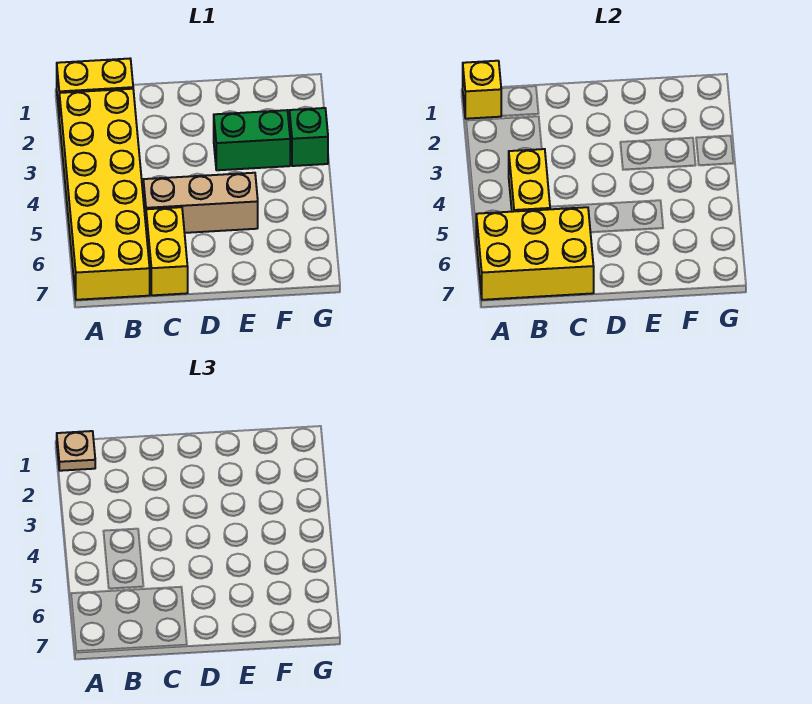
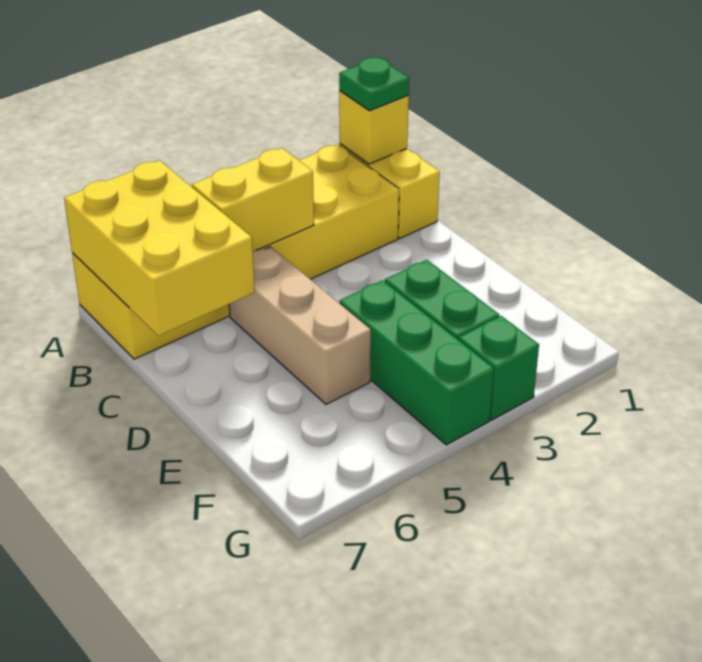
tan plate A1 level 3 -> green plate A1 level 3
yellow brick C6:C7 level 1 -> none
none -> green brick E4:G4 level 1

